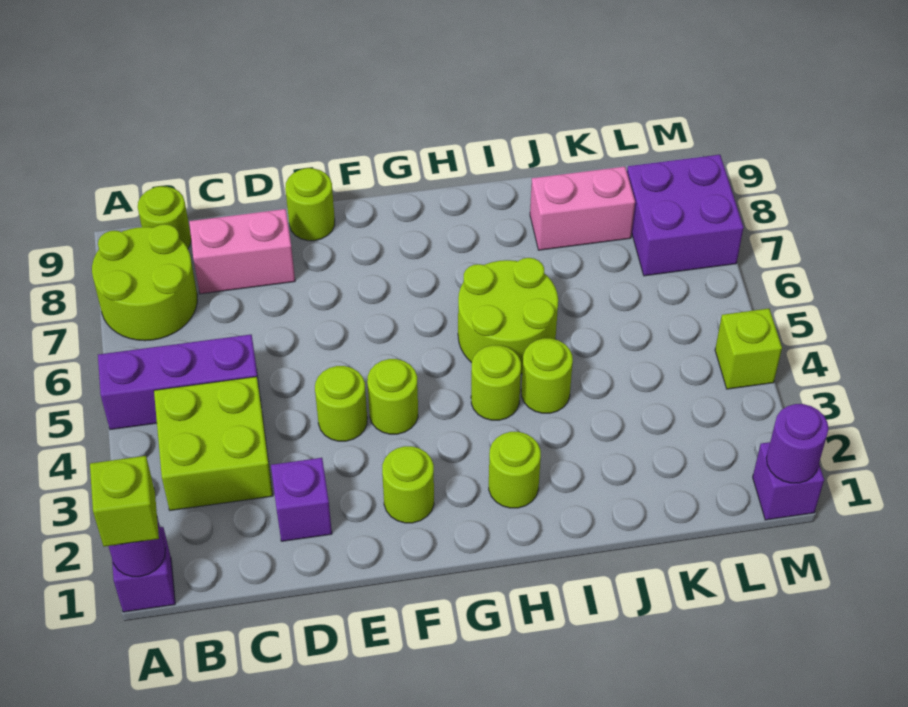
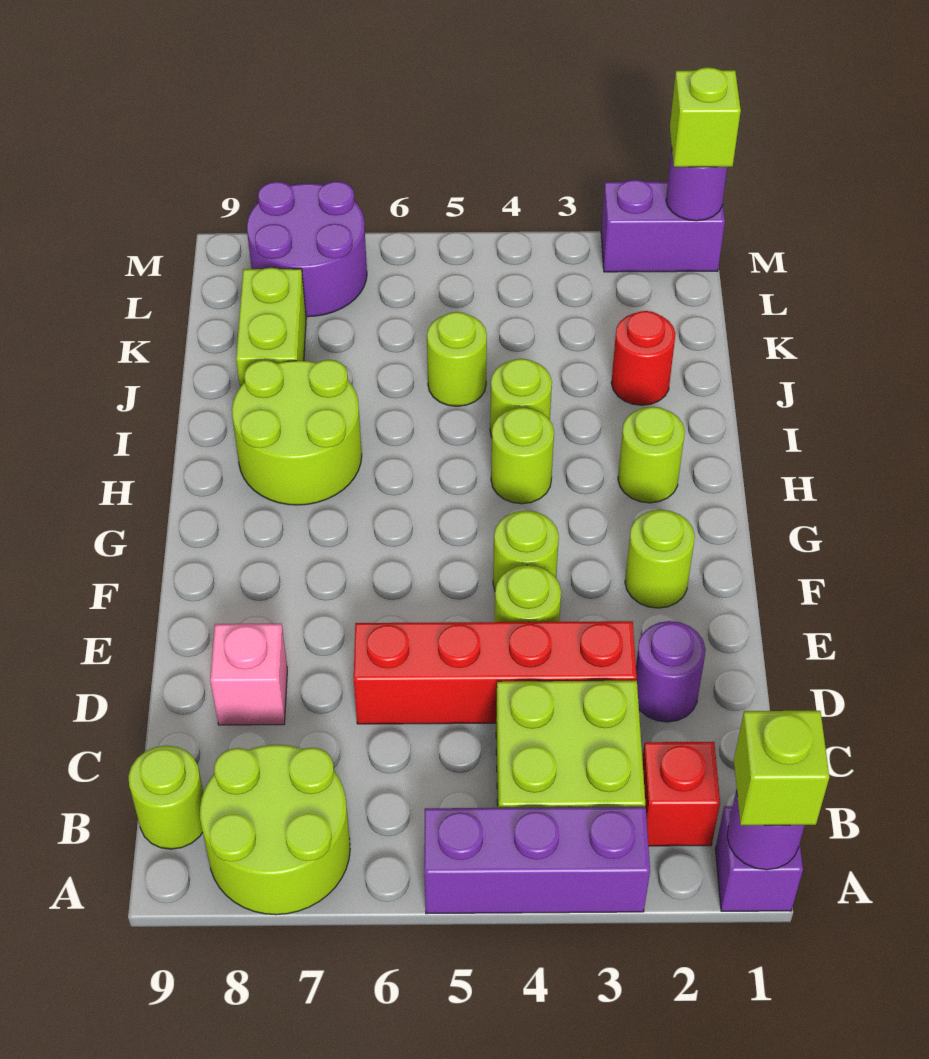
purple brick A5:C5 level 1 -> purple brick A3:A5 level 1
none -> red brick B2 level 1
pink brick C8:D8 level 1 -> pink brick D8 level 1
purple brick D2 level 1 -> purple round brick D2 level 1
none -> red brick D3:D6 level 1
lime round brick E9 level 1 -> lime round brick J5 level 1
lime round brick H5:I6 level 1 -> lime round brick H7:I8 level 1
none -> red round brick J2 level 1
pink brick J8:K8 level 1 -> lime brick J8:K8 level 1
purple brick L7:M8 level 1 -> purple round brick L7:M8 level 1
purple brick M1 level 1 -> purple brick M1:M2 level 1
lime brick M4 level 1 -> lime brick M1 level 3

